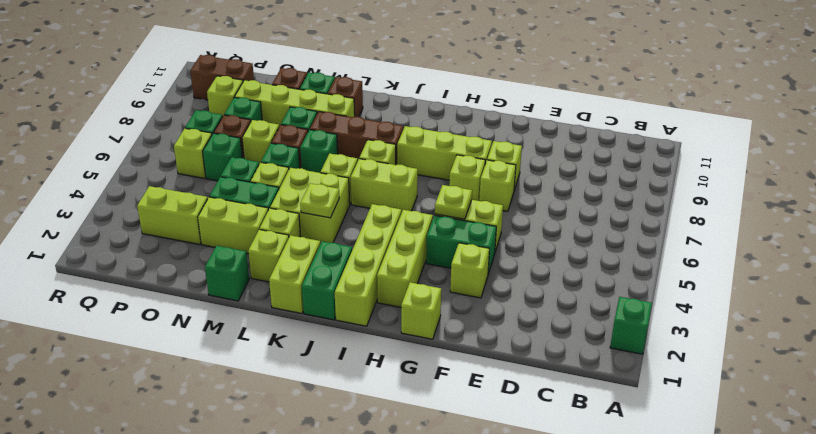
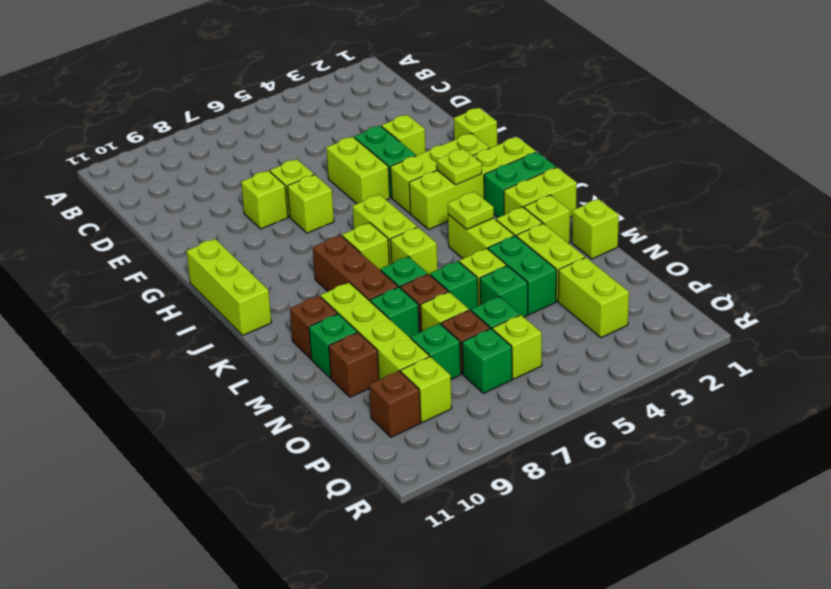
green brick A2 level 1 -> none
lime plate G5 level 2 -> lime plate I3 level 2
lime brick G8:I8 level 1 -> lime brick H11:J11 level 1
lime brick K4:L5 level 1 -> lime brick K4:L4 level 1
green brick M1 level 1 -> lime brick M1 level 1
brown brick P10:Q10 level 1 -> brown brick P10 level 1

